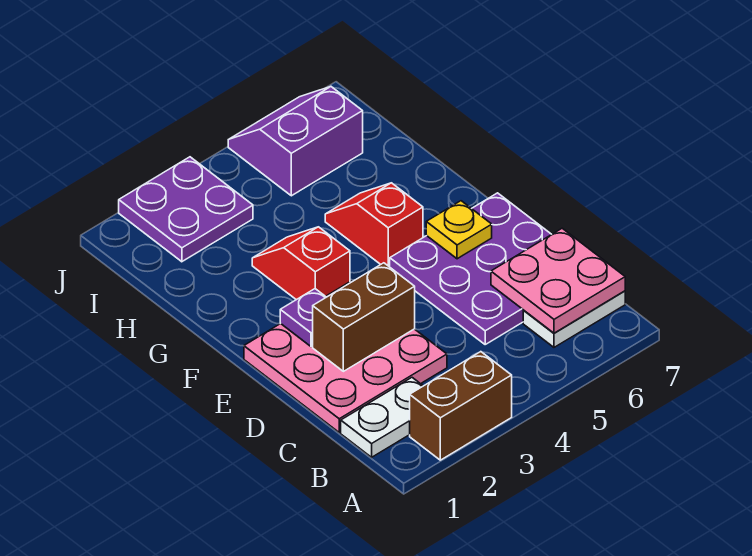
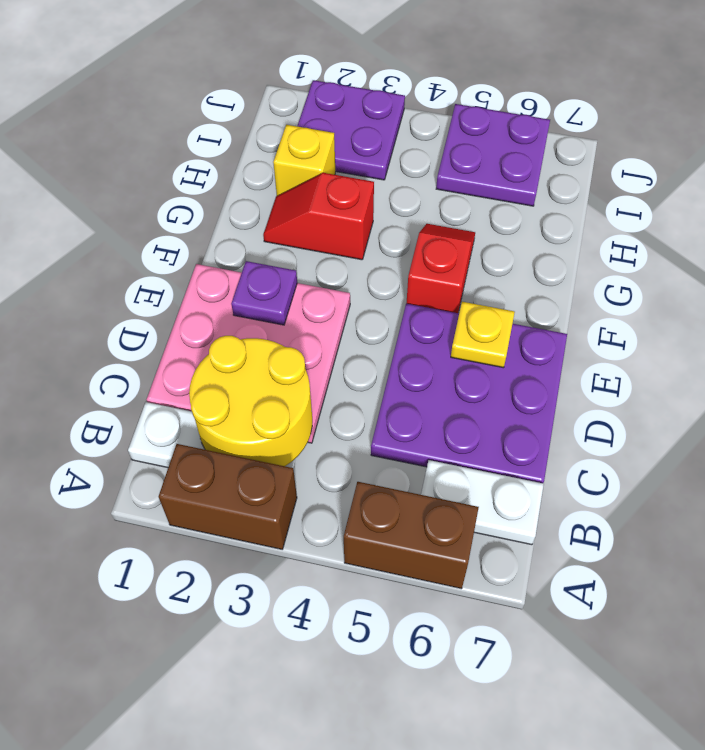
none -> yellow round brick B2:C3 level 2
pink plate B6:C7 level 2 -> none
brown brick D2:D3 level 2 -> brown brick A5:A6 level 1
red slope F3:G3 level 1 top F -> red slope G2:G3 level 1 top 3
none -> yellow brick H2 level 1
purple slope I5:J6 level 1 top I -> purple plate I5:J6 level 1

